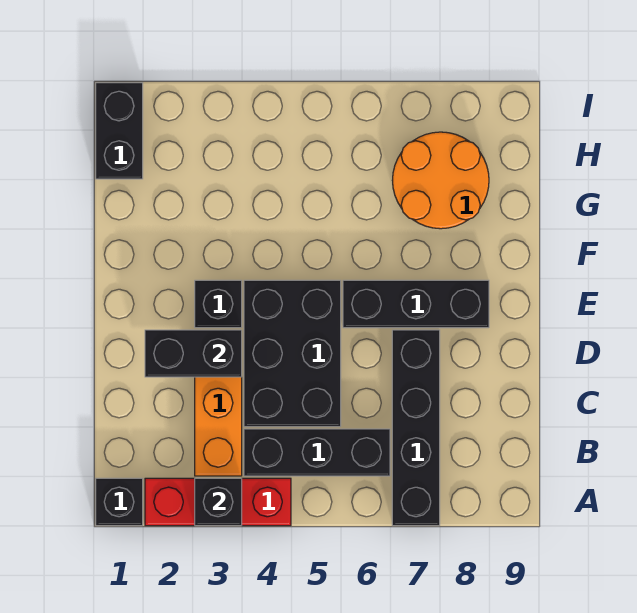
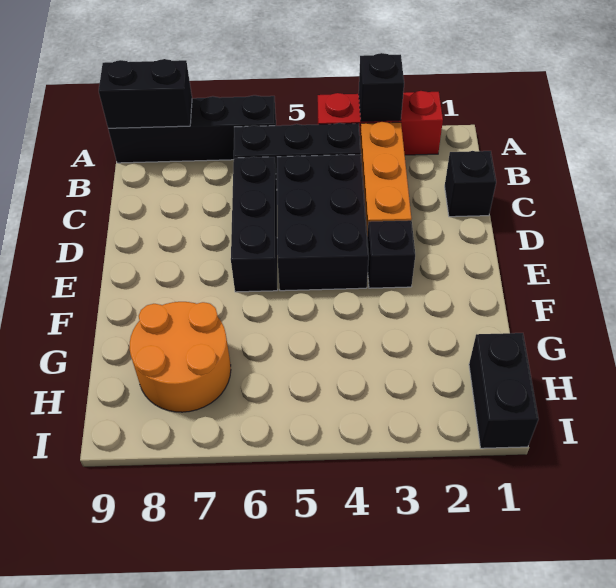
black brick A1 level 1 -> black brick C1 level 1
black brick A7:D7 level 1 -> black brick A6:A9 level 1
black brick D2:D3 level 2 -> black brick A8:A9 level 2
black brick E6:E8 level 1 -> black brick C6:E6 level 1

